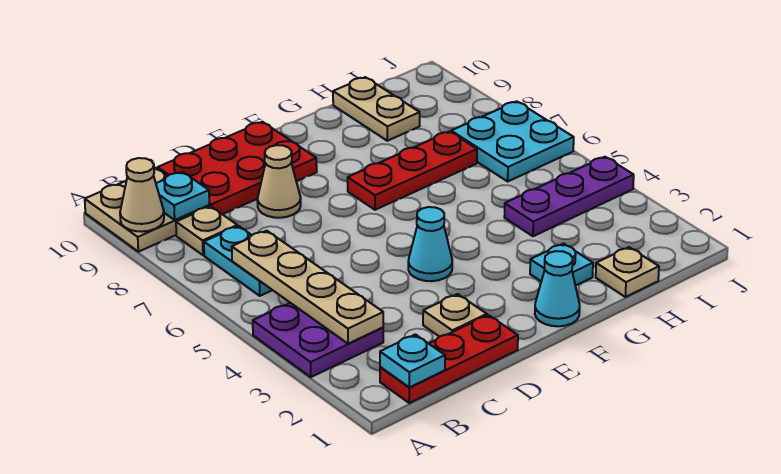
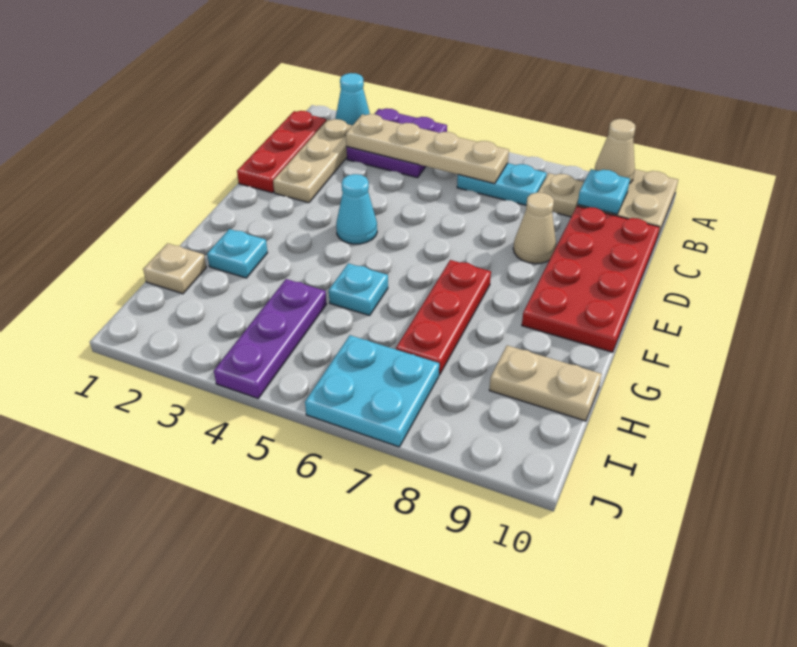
cyan plate B1 level 2 -> cyan plate G5 level 1
red plate C9:E10 level 1 -> red plate C9:F10 level 1
tan plate D2 level 1 -> tan plate B2:D2 level 1
cyan cone F1 level 1 -> cyan cone A2 level 1

